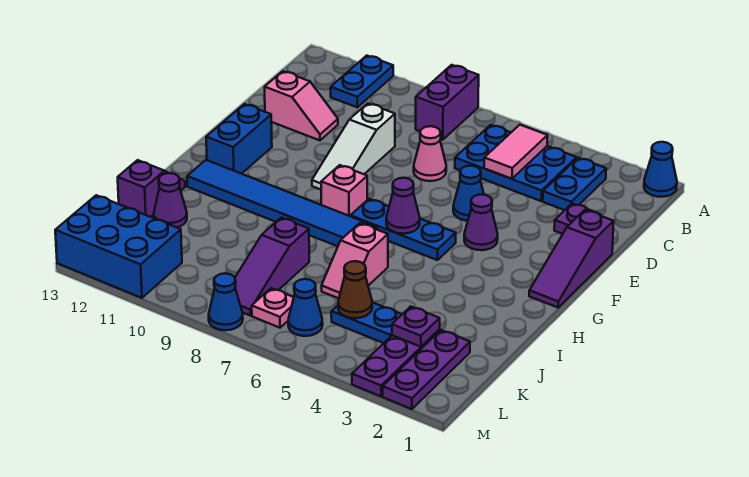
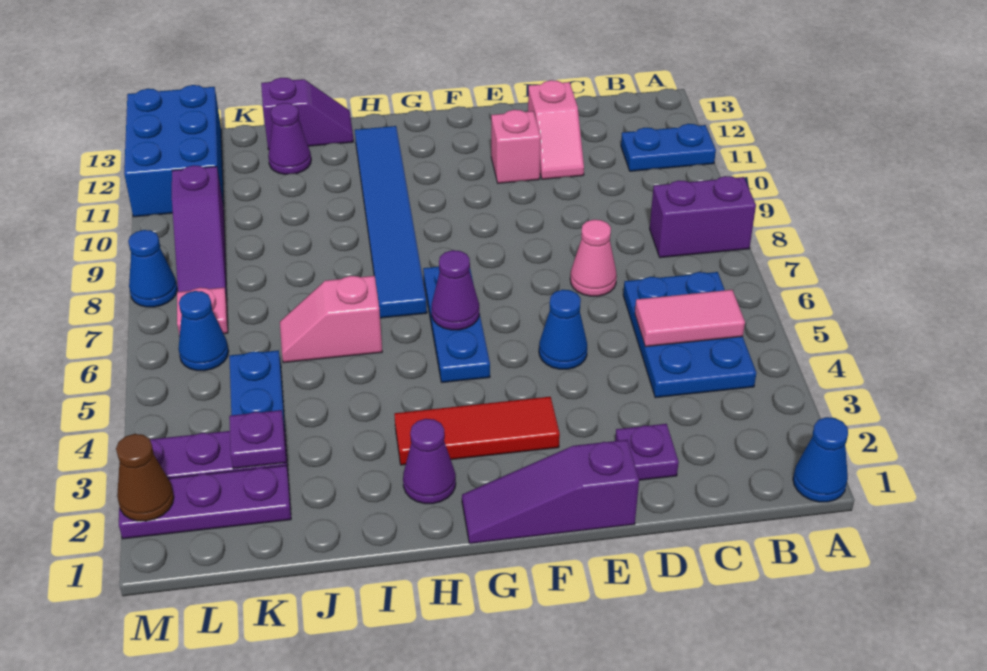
blue plate B3:C3 level 1 -> none
white slope D9:F9 level 1 top D -> none
none -> red tile F3:H3 level 1
purple cone F4 level 1 -> purple cone H2 level 1
blue brick F12:G12 level 1 -> none
pink brick G8 level 1 -> pink brick E11 level 1
purple slope J8:L8 level 1 top J -> purple slope L8:L10 level 1 top 10
brown cone K5 level 2 -> brown cone M2 level 2

